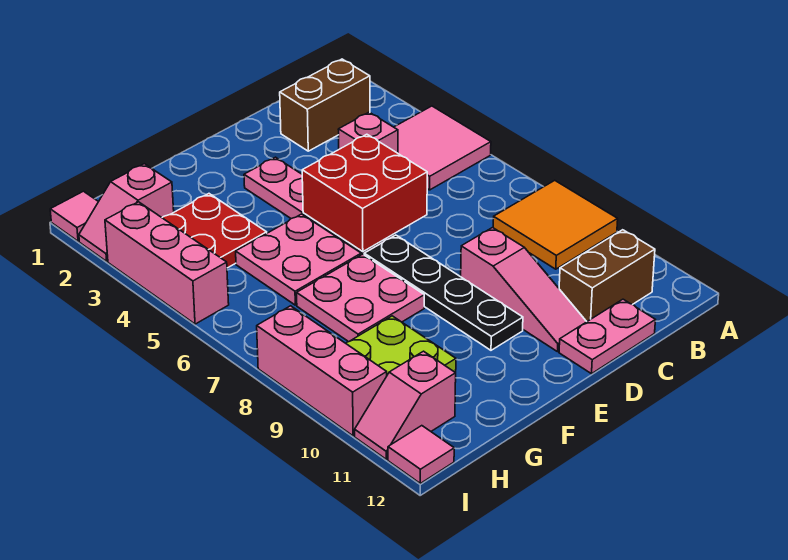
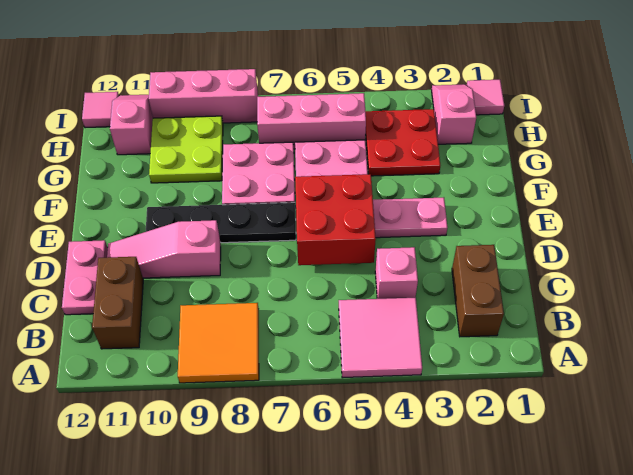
pink brick I3:I5 level 1 -> pink brick H5:H7 level 1

